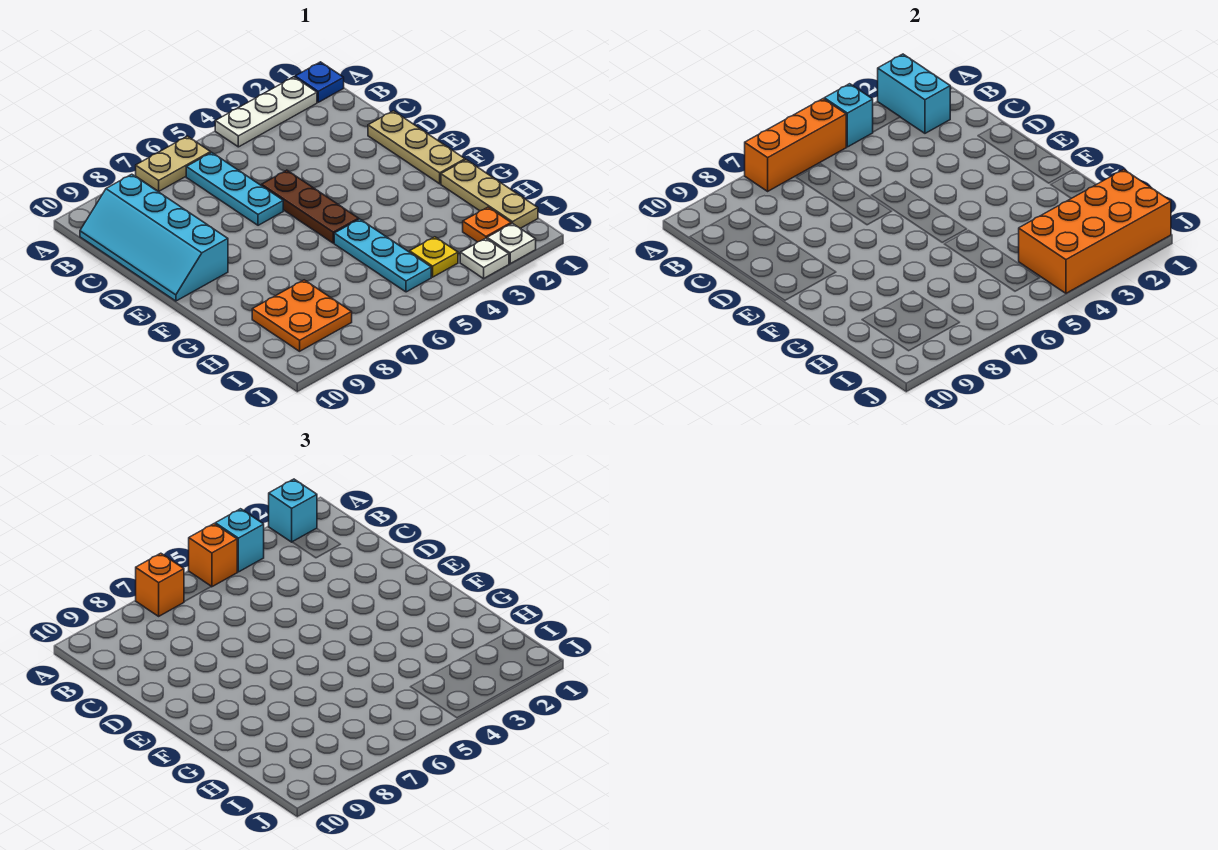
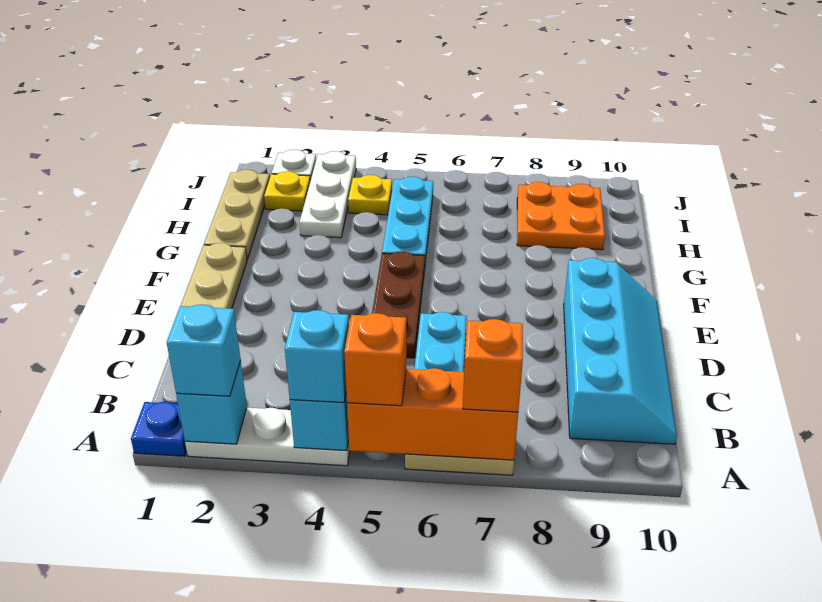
cyan brick A2:B2 level 2 -> cyan brick A2 level 2
orange brick I1:J4 level 2 -> none
orange plate I2 level 1 -> yellow plate I2 level 1
white plate J3 level 1 -> white plate H3:J3 level 1

